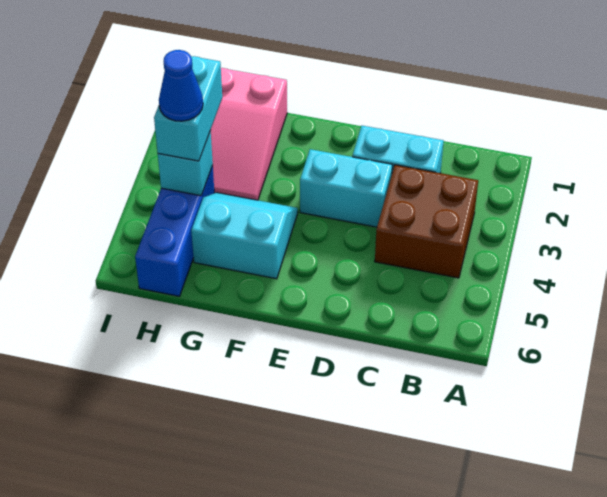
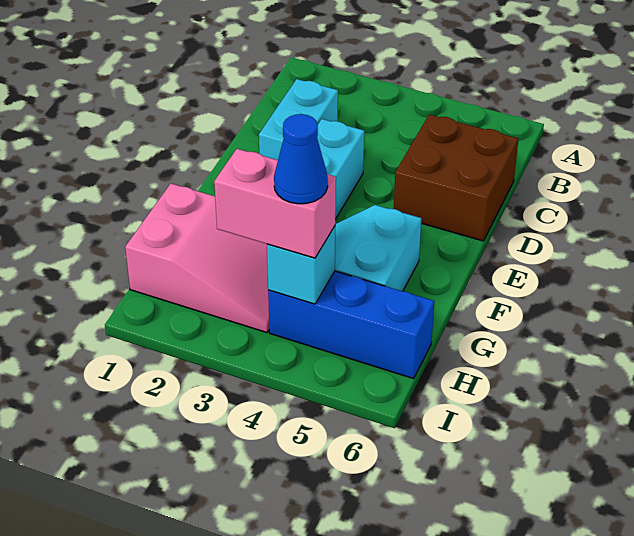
brown brick B3:C4 level 1 -> brown brick C5:D6 level 1
cyan brick H3:H4 level 3 -> pink brick H3:H4 level 3

